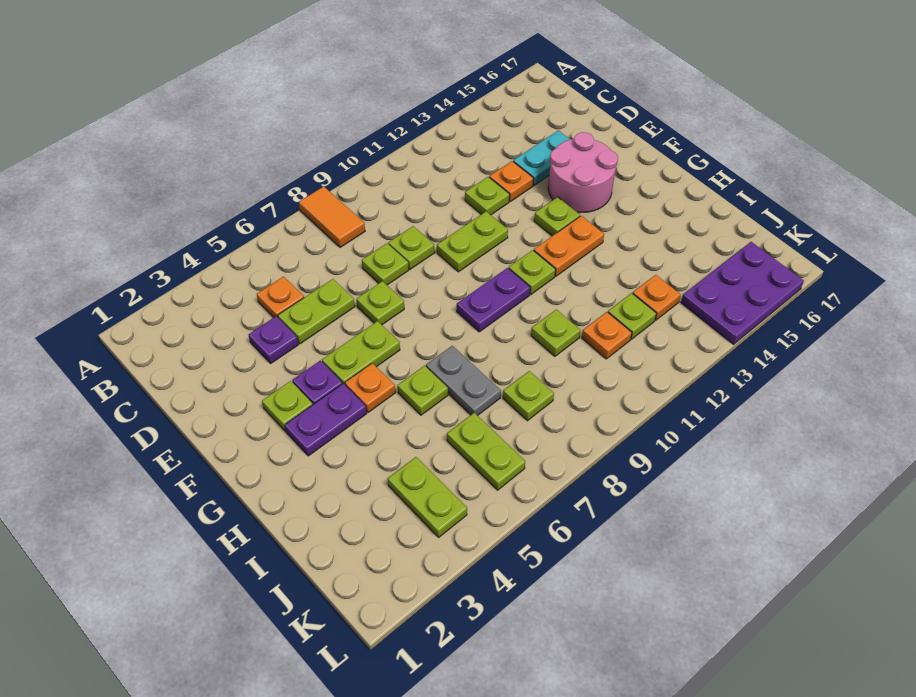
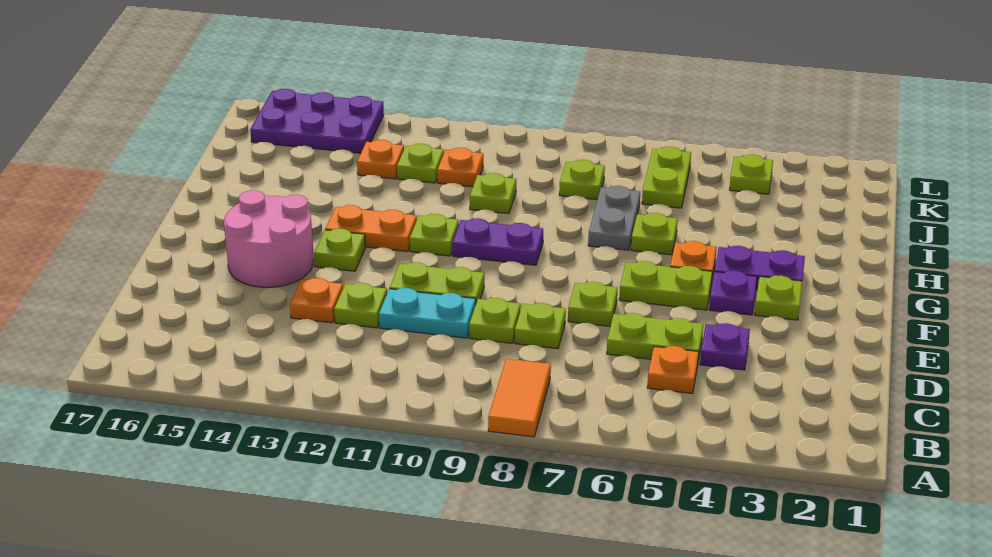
cyan plate D14:D15 level 1 -> cyan plate D10:D11 level 1
lime plate J4:K4 level 1 -> lime plate K4 level 1

